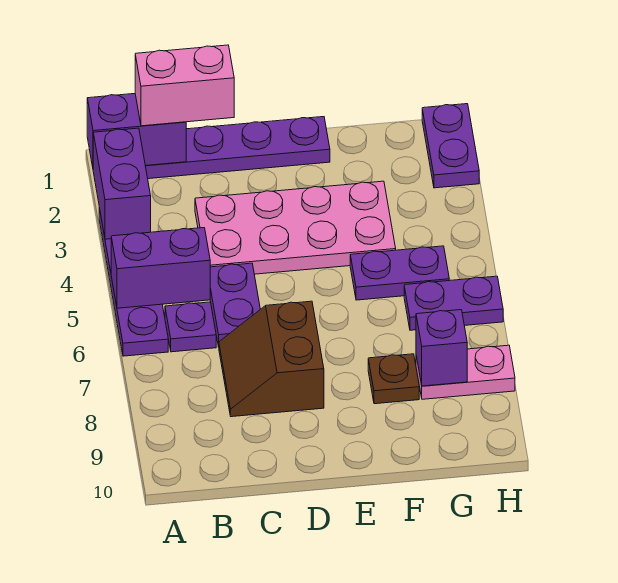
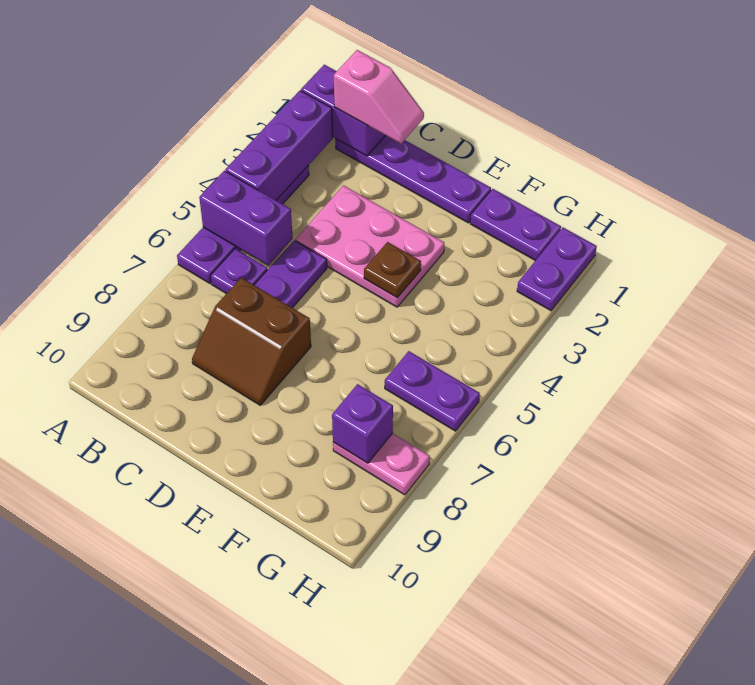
purple brick A2:A3 level 2 -> purple brick A2:A4 level 2
pink brick B1:C1 level 3 -> pink slope B1:C1 level 3 top B
pink plate C3:F4 level 1 -> pink plate C3:E4 level 1
brown slope C7:D8 level 1 top D -> brown slope C7:D8 level 1 top 7
purple plate F5:G5 level 1 -> purple plate F1:G1 level 1
brown plate F8 level 1 -> brown plate E4 level 2

